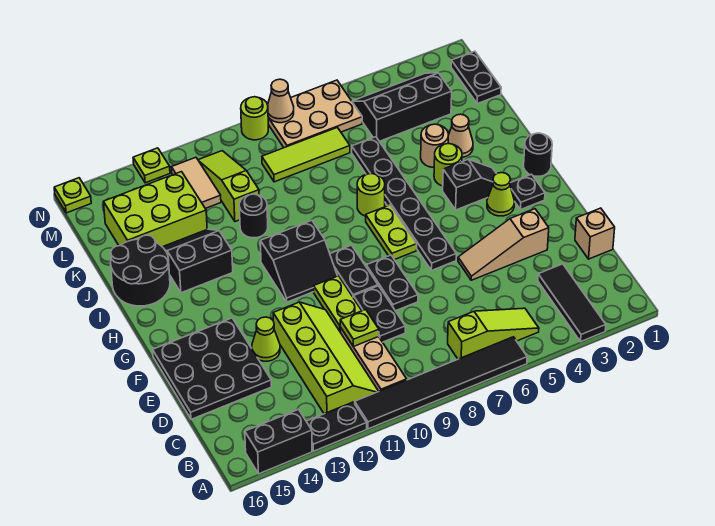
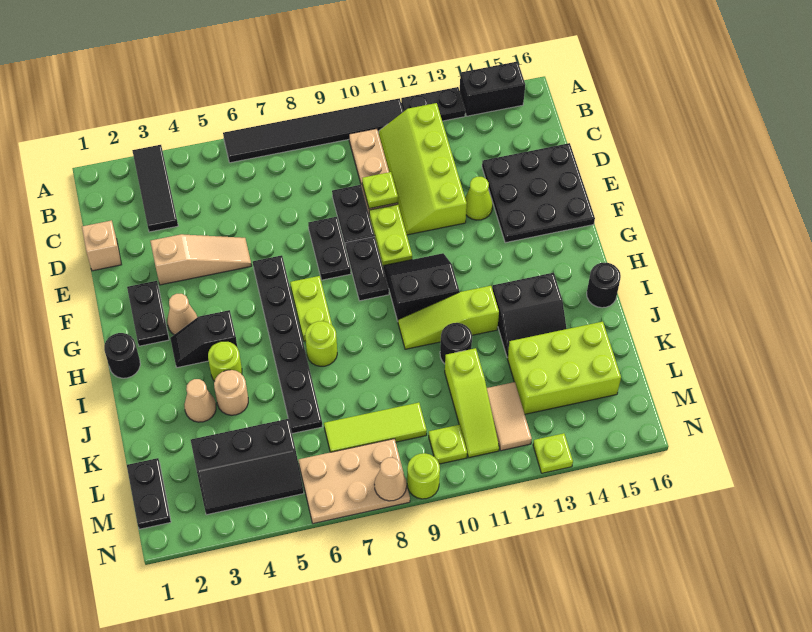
lime slope B5:B7 level 1 top 7 -> lime slope I10:I12 level 1 top 12
black plate G2 level 1 -> black plate F2:G2 level 1
lime cone G3 level 1 -> tan cone G3 level 1
black round brick I15:J16 level 1 -> black round brick I16 level 1
lime plate N16 level 1 -> lime plate M10 level 1

